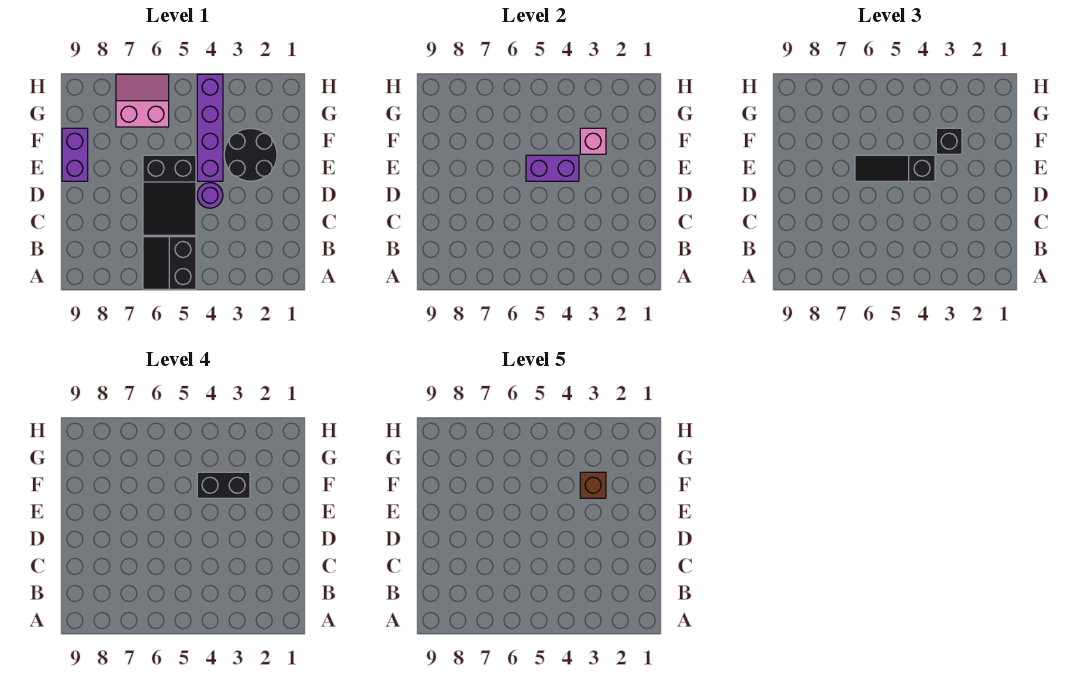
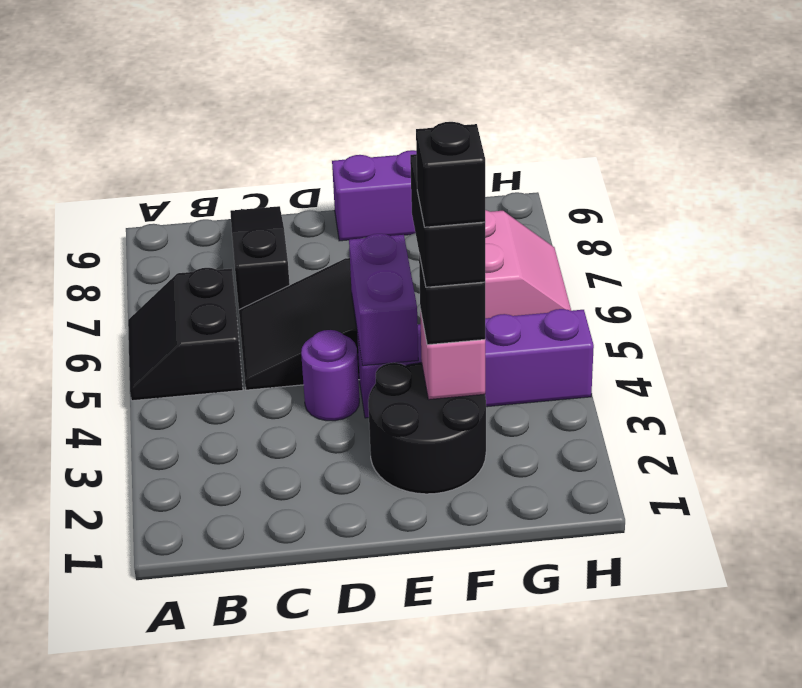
black slope A5:B6 level 1 top 5 -> black slope A5:B6 level 1 top B
black slope E4:E6 level 3 top 4 -> black slope C7:C9 level 1 top 7
brown brick F3 level 5 -> black brick F3 level 5

